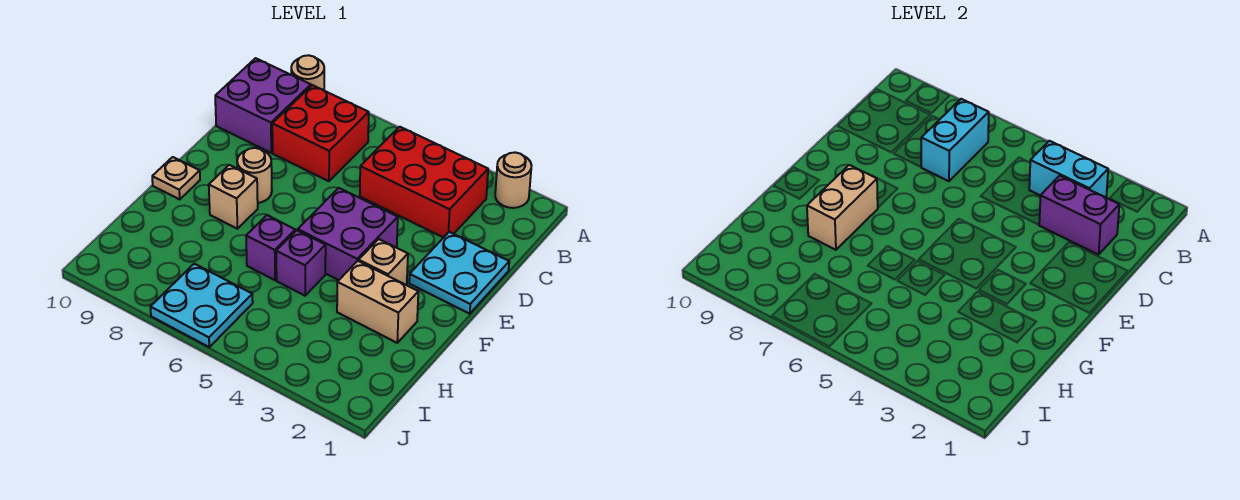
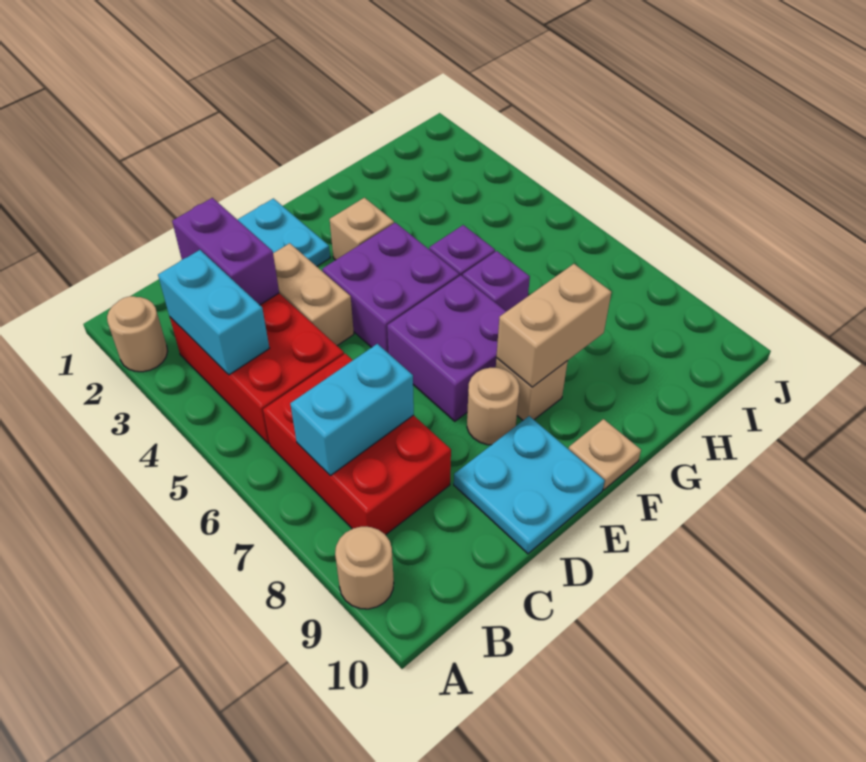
red brick B7:C8 level 1 -> red brick B6:C8 level 1
purple brick B9:C10 level 1 -> purple brick E6:F7 level 1
tan brick G2:G3 level 1 -> tan brick D3:D4 level 1
cyan plate I6:J7 level 1 -> cyan plate D9:E10 level 1

